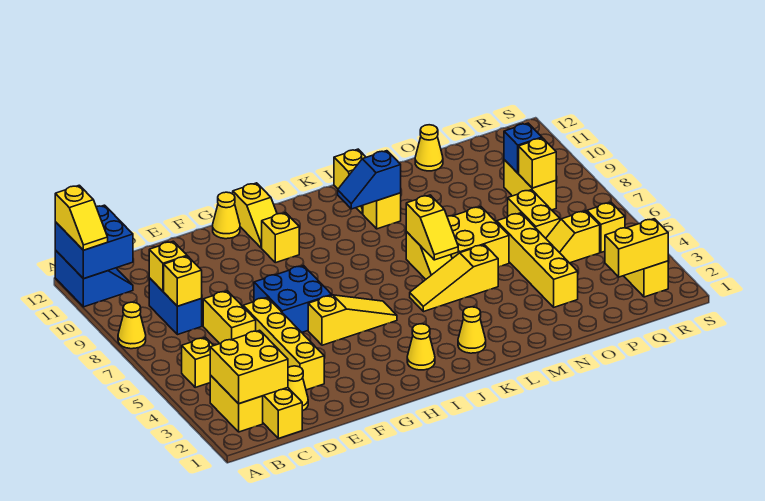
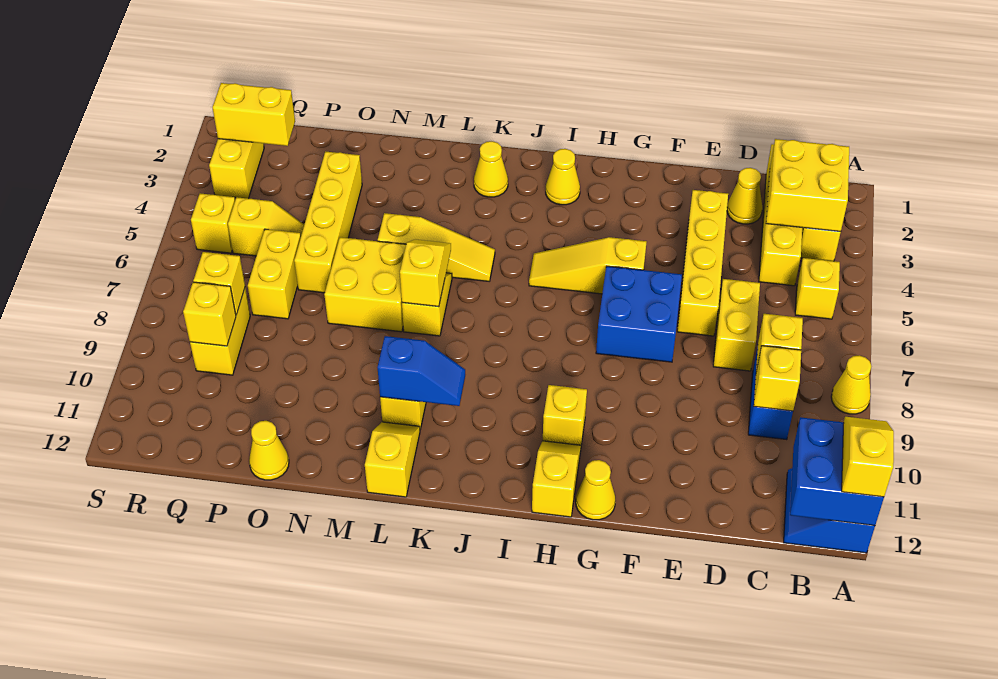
blue brick Q9 level 2 -> yellow brick Q9 level 2

